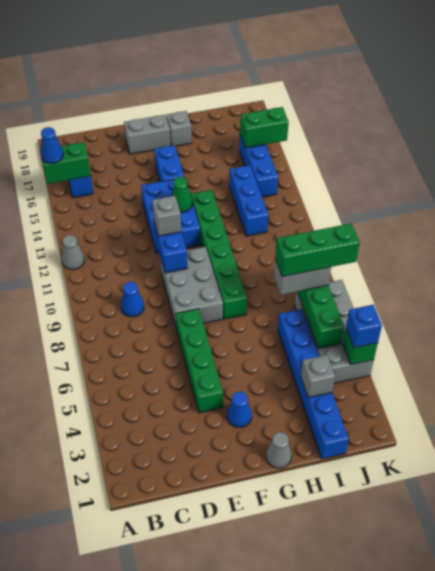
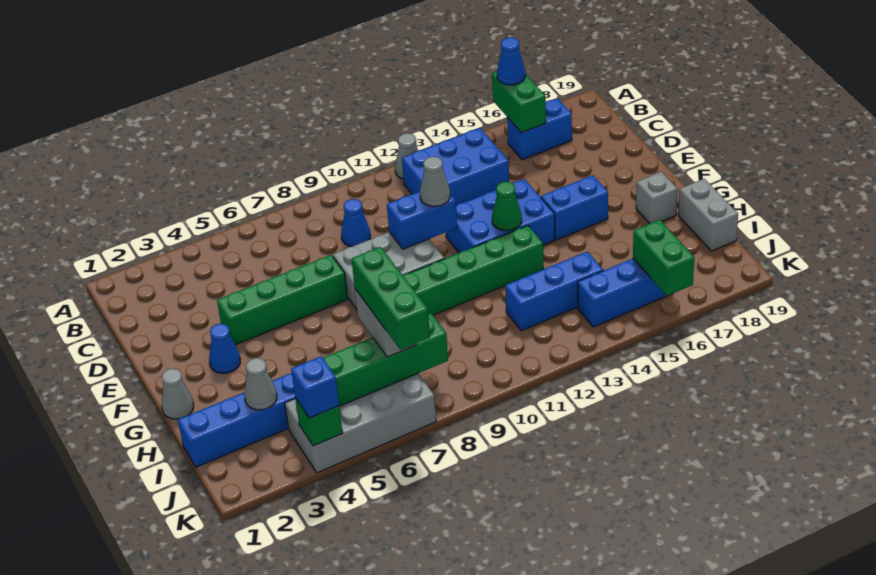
none -> blue brick B12:C14 level 1
grey brick E11 level 3 -> grey cone E11 level 3
grey brick E18:F18 level 1 -> grey brick H19:I19 level 1
grey brick I3 level 2 -> grey cone I3 level 2

